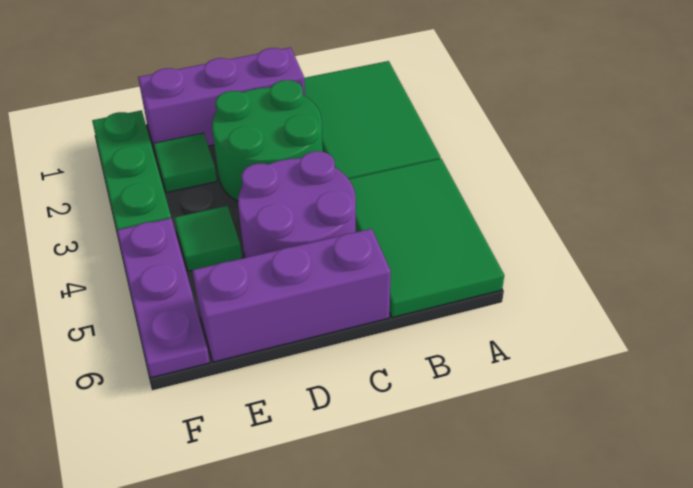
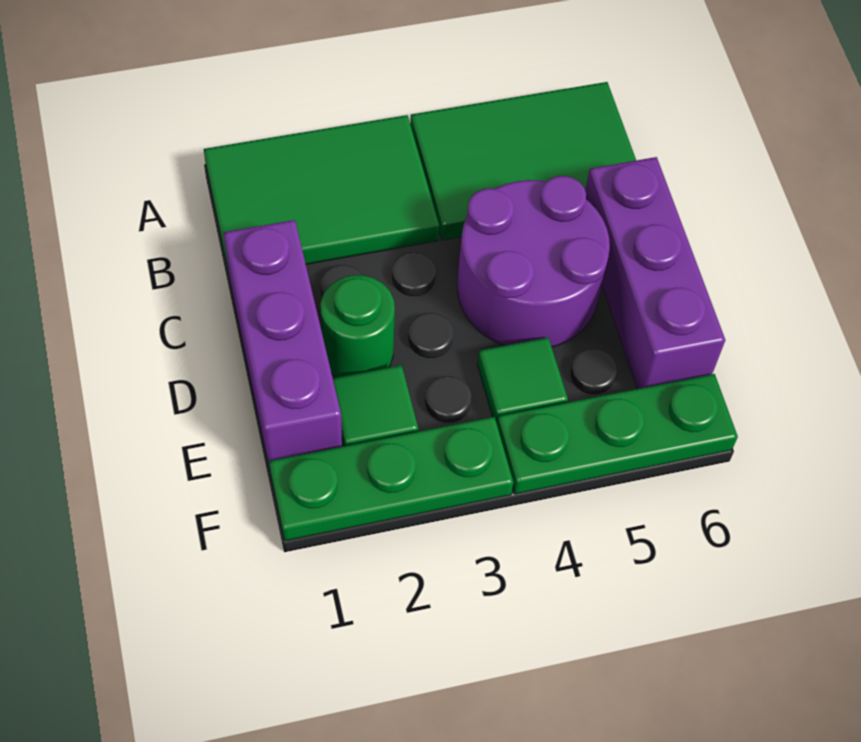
green round brick C2:D3 level 1 -> green round brick D2 level 1
purple plate F4:F6 level 1 -> green plate F4:F6 level 1

